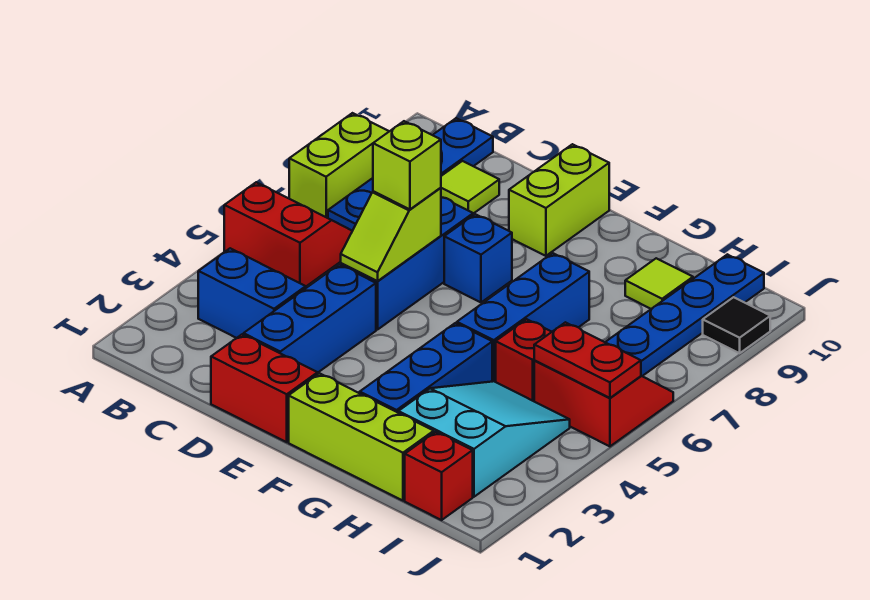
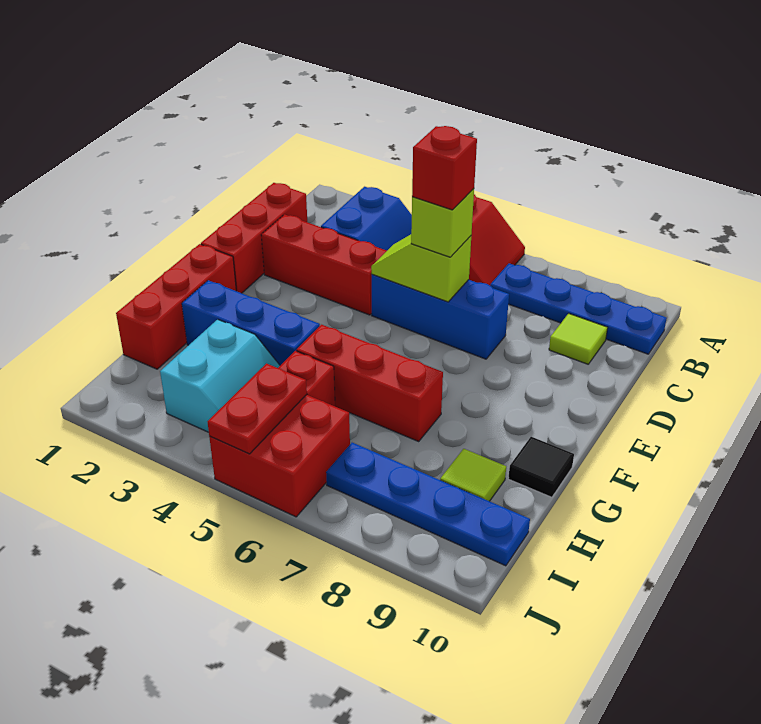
lime brick A7:A8 level 1 -> none
red brick D1:E1 level 1 -> red brick C1:E1 level 1
blue brick D2:D4 level 1 -> red brick D2:D4 level 1
blue brick E7 level 1 -> none
lime brick E9:E10 level 1 -> none
lime brick F1:H1 level 1 -> red brick F1:H1 level 1
blue brick G5:G7 level 1 -> red brick G5:G7 level 1
cyan slope H2:I4 level 1 top 2 -> cyan slope H3:I4 level 1 top 3
red brick I1 level 1 -> red brick D6 level 4
red slope I5:J6 level 1 top 5 -> red brick I5:J6 level 1
black tile J9 level 1 -> black tile G10 level 1

